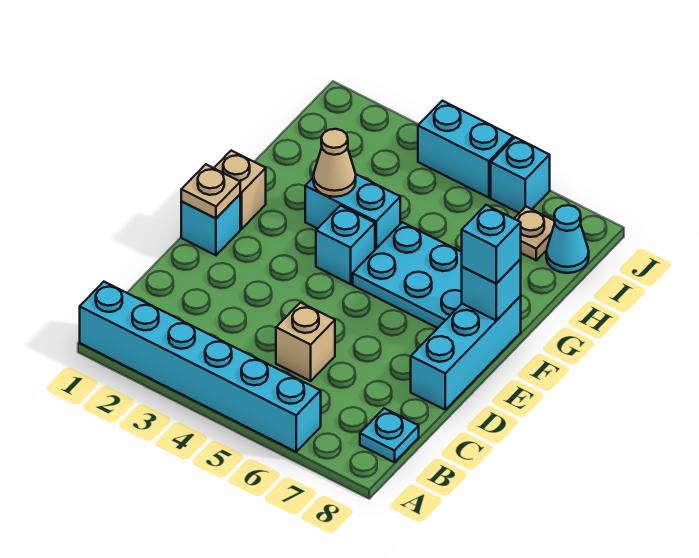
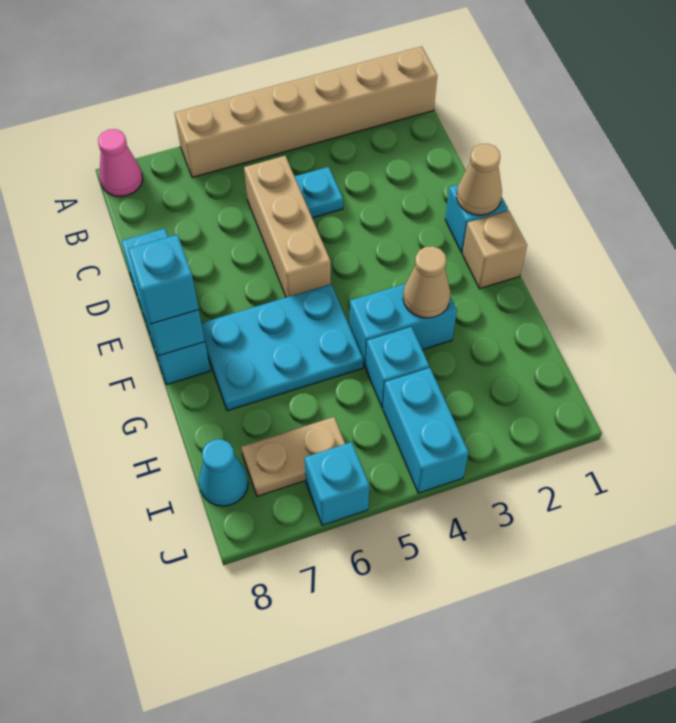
cyan brick A1:A6 level 1 -> tan brick A1:A6 level 1
none -> pink cone A8 level 1
cyan plate B8 level 1 -> cyan plate C4 level 1
tan brick C5 level 1 -> tan brick C5:E5 level 1
tan plate E1 level 2 -> tan cone E1 level 2
cyan brick F4 level 1 -> cyan brick H4 level 1
tan plate I7 level 1 -> tan plate I6:I7 level 1
cyan brick J4:J5 level 1 -> cyan brick I4:J4 level 1

